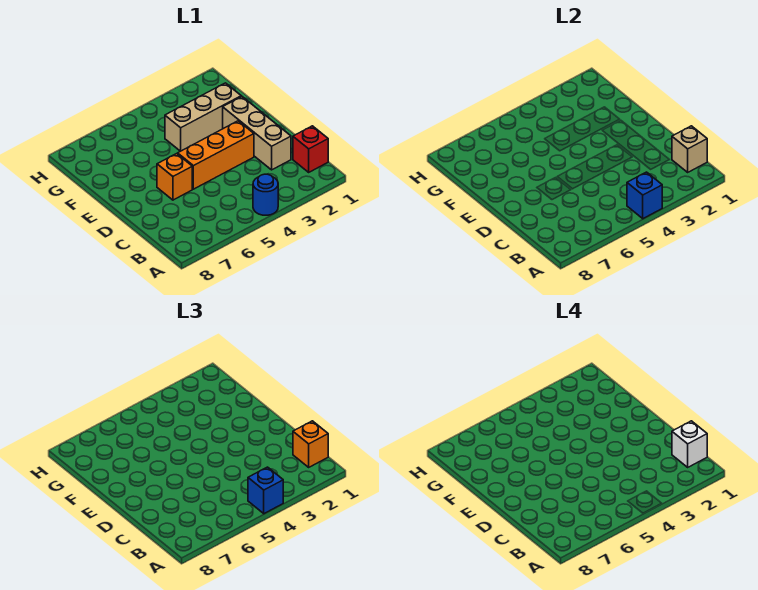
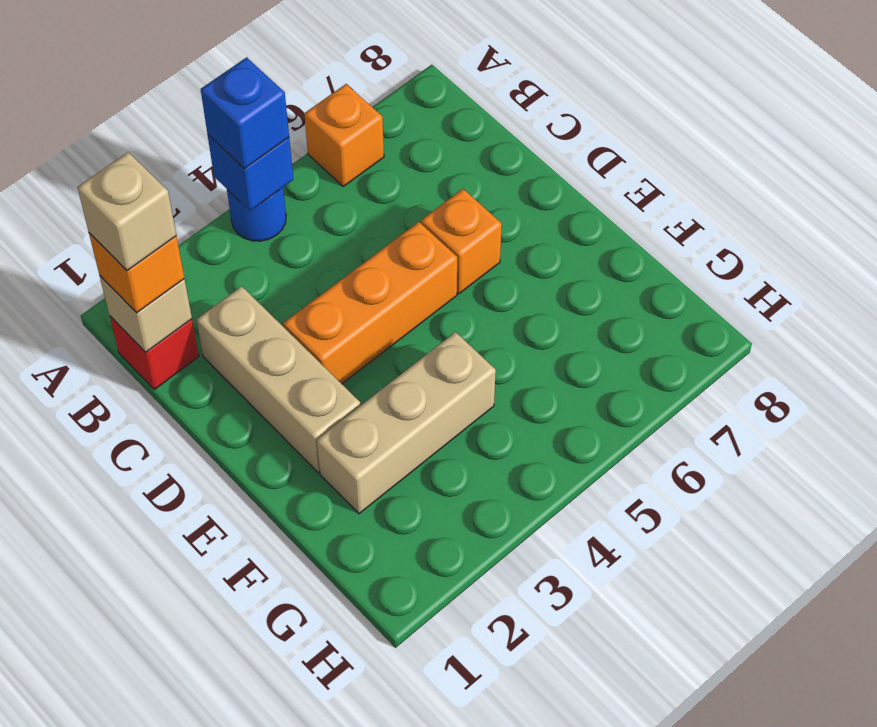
none -> orange brick A6 level 1
white brick B1 level 4 -> tan brick B1 level 4

